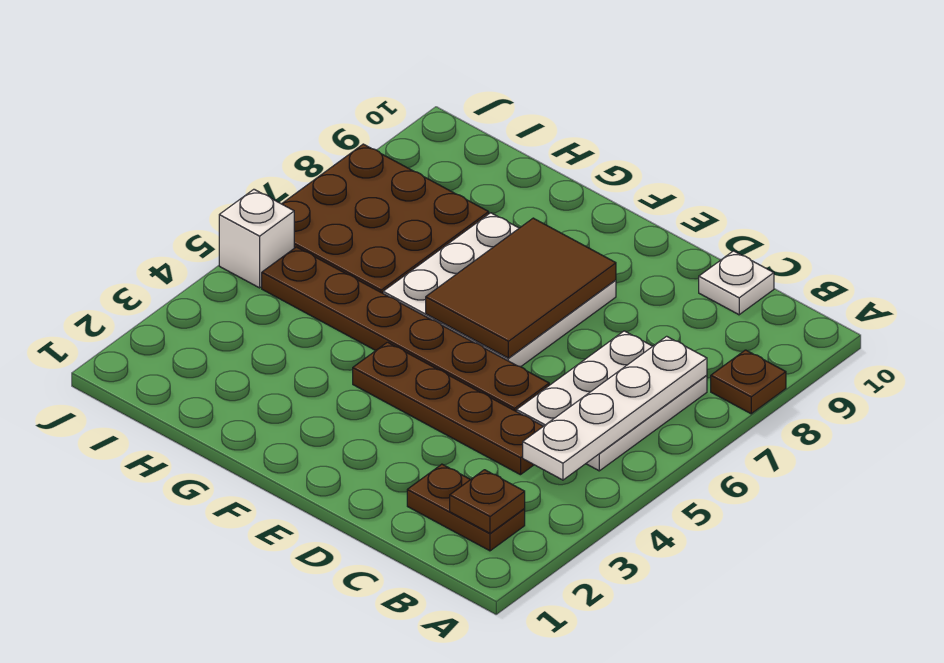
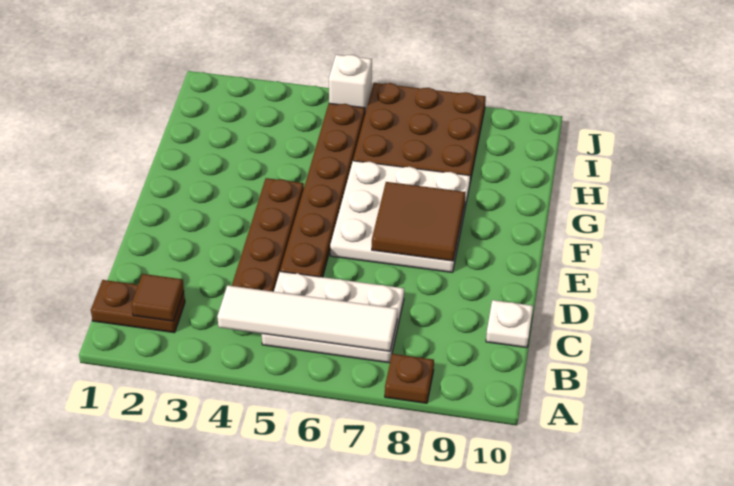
brown plate B2:C2 level 1 -> brown plate B1:B2 level 1
brown plate B2 level 2 -> brown tile B2 level 2
white plate B4:B7 level 2 -> white tile B4:B7 level 2
brown tile E6:F8 level 2 -> brown tile E7:F8 level 2

